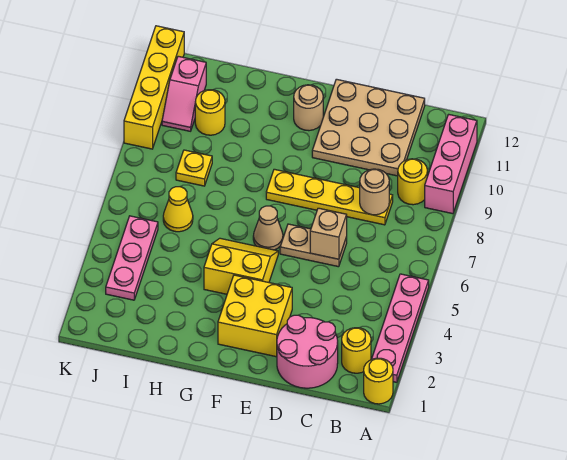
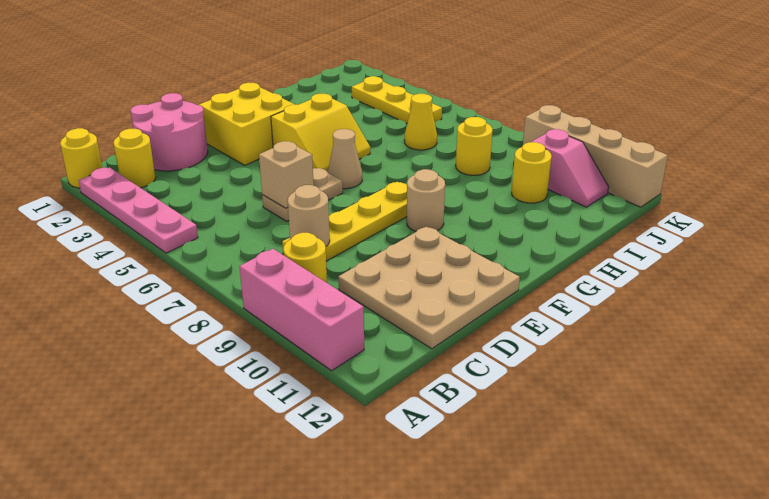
tan round brick F11 level 1 -> tan round brick F9 level 1
yellow plate I8 level 1 -> yellow round brick I8 level 1
pink plate J3:J5 level 1 -> yellow plate J3:J5 level 1
pink slope J10:J11 level 1 top 11 -> pink slope J10:J11 level 1 top 10
yellow brick K9:K12 level 1 -> tan brick K9:K12 level 1

